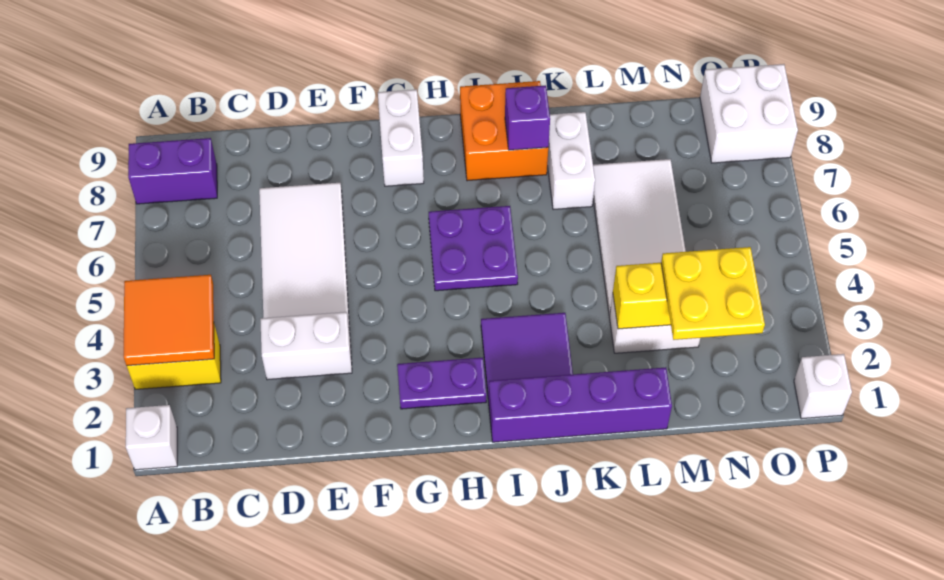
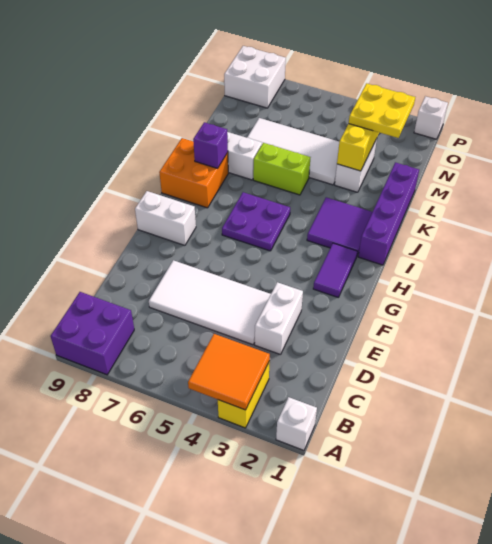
purple brick A8:B8 level 1 -> purple brick A8:B9 level 1
purple plate G2:H2 level 1 -> purple tile G2:H2 level 1
none -> lime brick K5:K6 level 1

